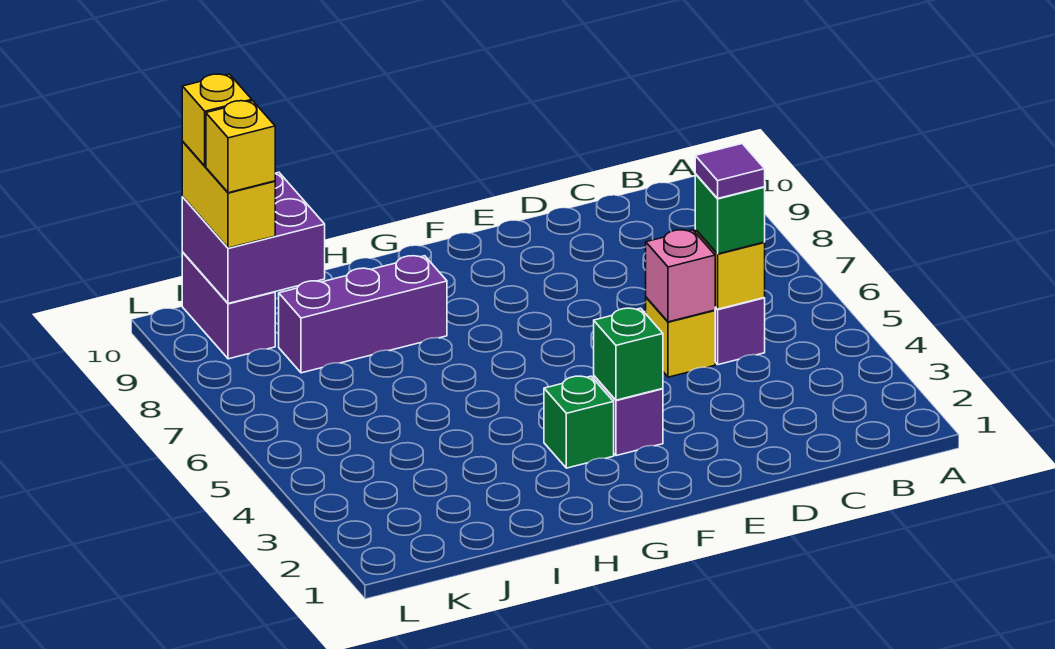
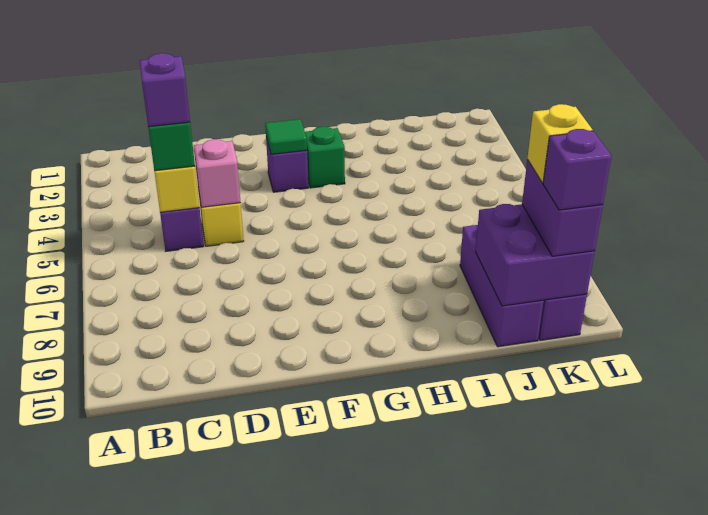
purple tile C5 level 4 -> purple brick C5 level 4
green brick F3 level 2 -> green tile F3 level 2
purple brick H8:J8 level 1 -> purple brick J8:J10 level 1
yellow brick K9:K10 level 3 -> purple brick K9:K10 level 3
yellow brick K10 level 4 -> purple brick K10 level 4

